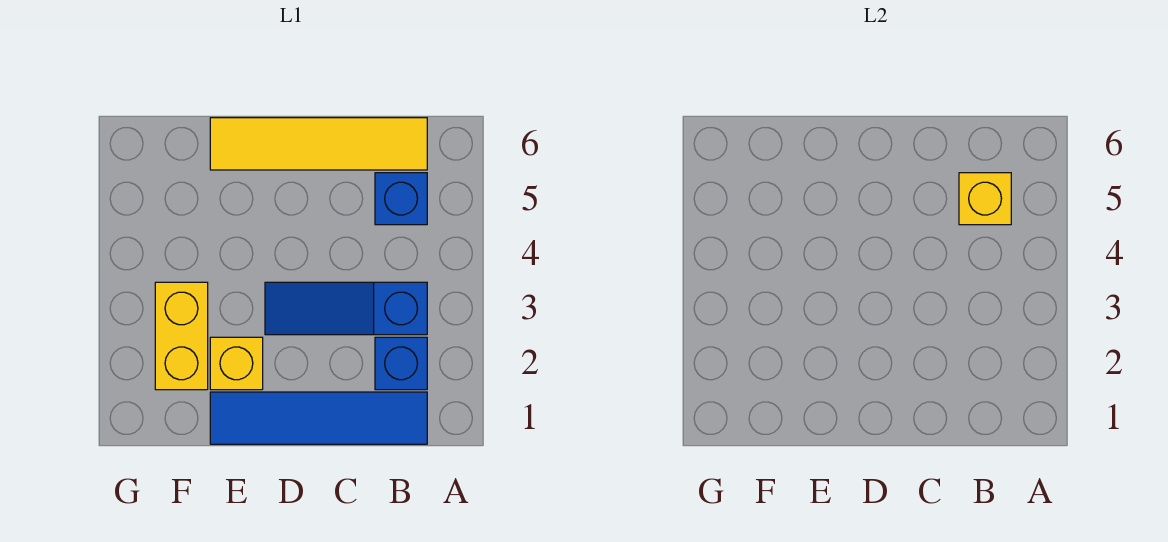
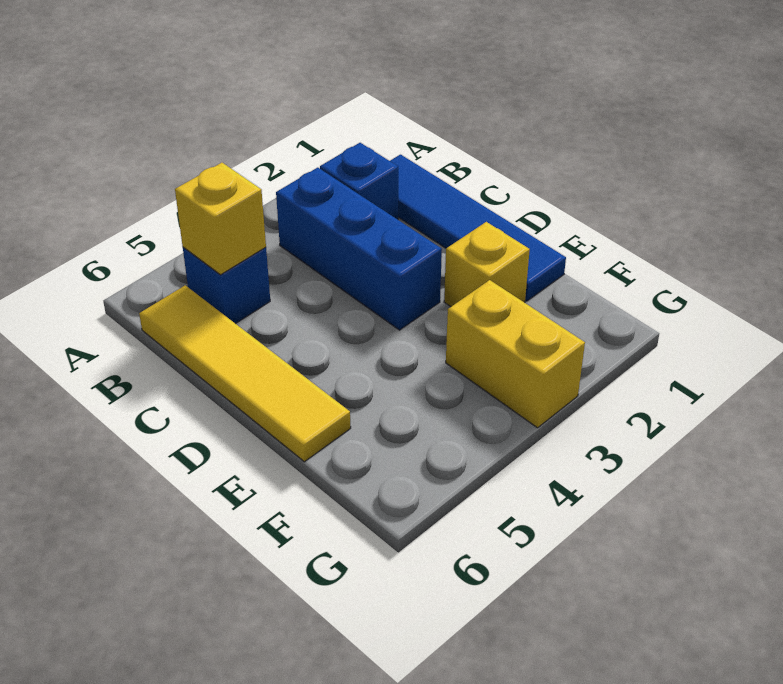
blue slope B3:D3 level 1 top B -> blue brick B3:D3 level 1
yellow brick F2:F3 level 1 -> yellow brick F3:G3 level 1

